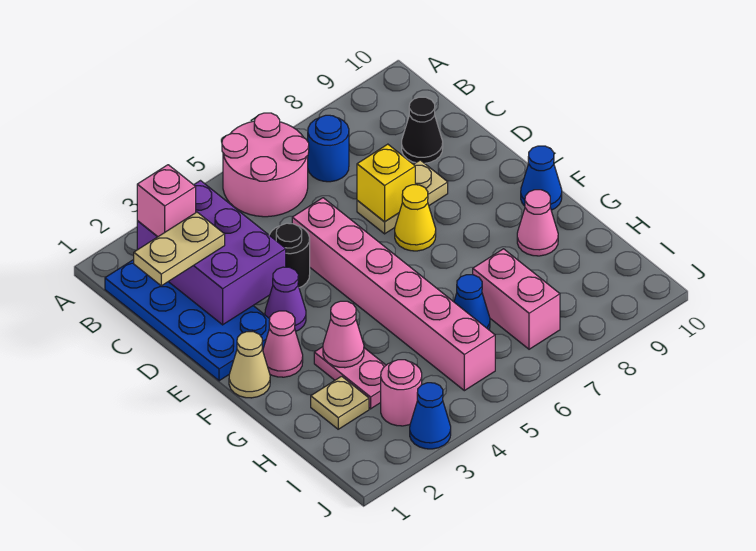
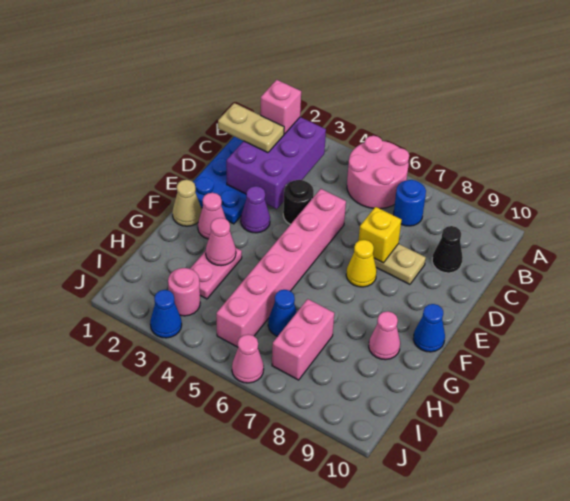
tan plate H2 level 1 -> none
none -> pink cone J6 level 1

